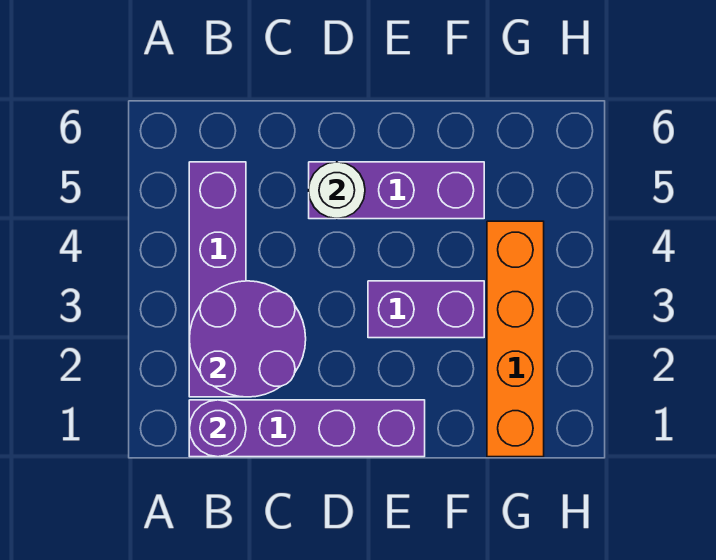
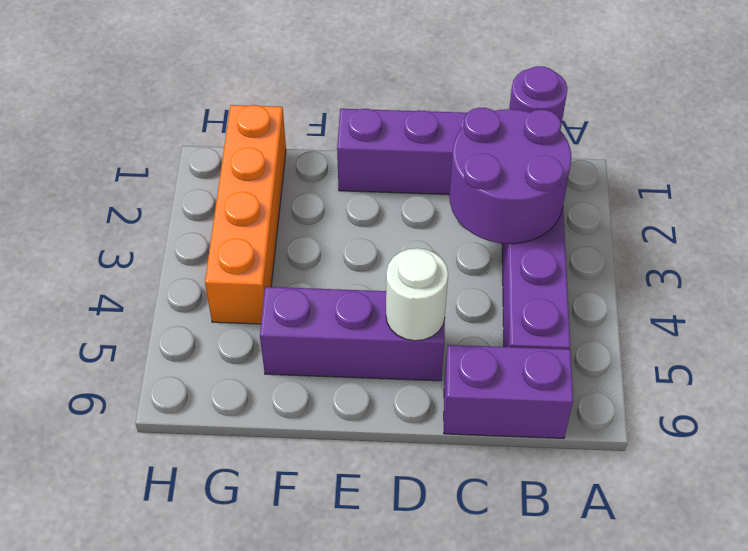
purple brick E3:F3 level 1 -> purple brick B6:C6 level 1

